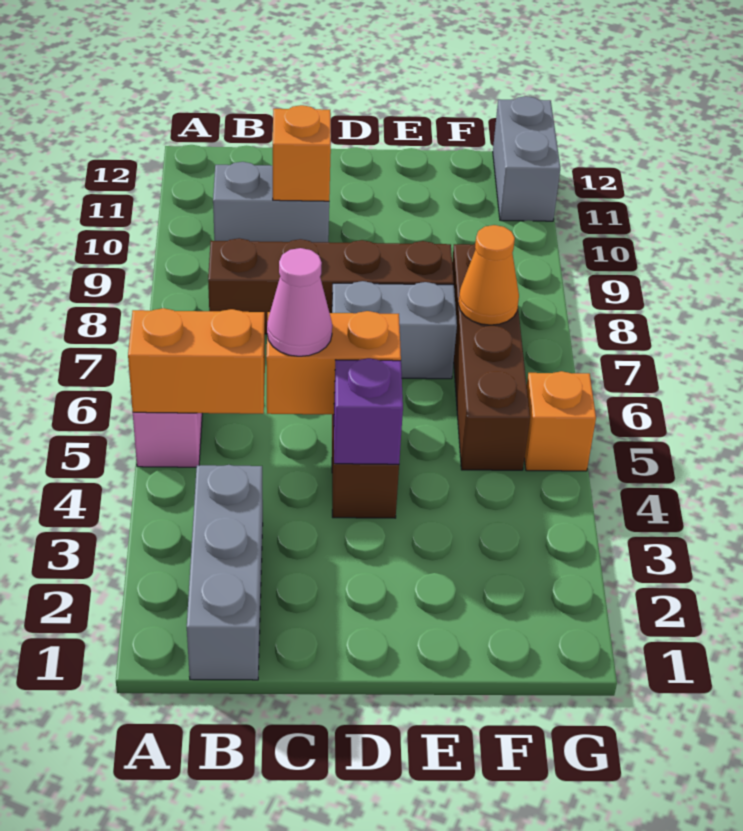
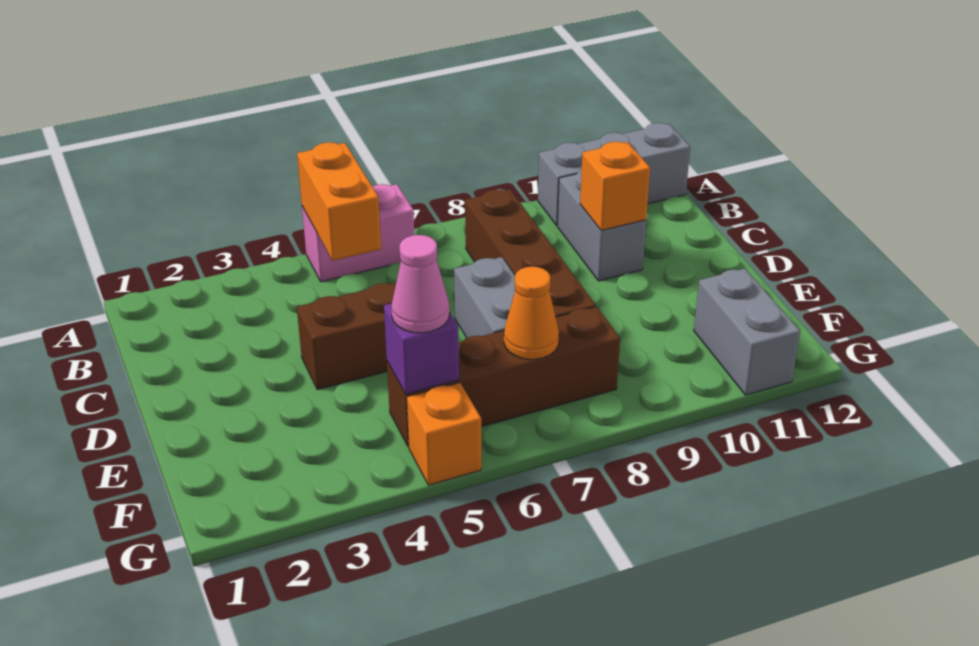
grey brick B1:B3 level 1 -> grey brick A10:A12 level 1
orange brick C5:D5 level 2 -> none
pink cone C5 level 3 -> pink cone F5 level 3
purple brick D4 level 2 -> purple brick F5 level 2
grey brick G11:G12 level 1 -> grey brick F11:G11 level 1

